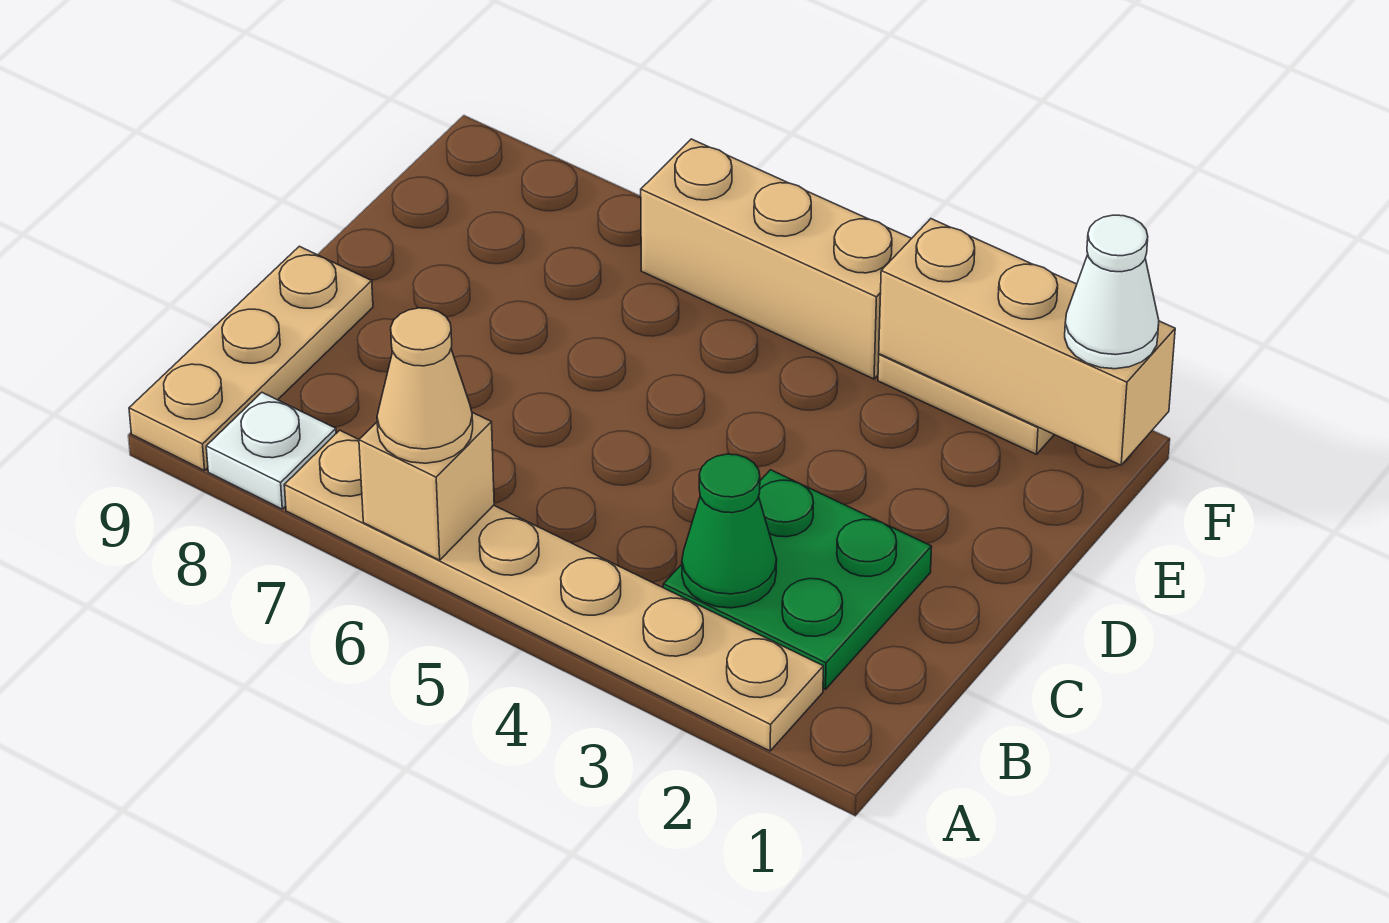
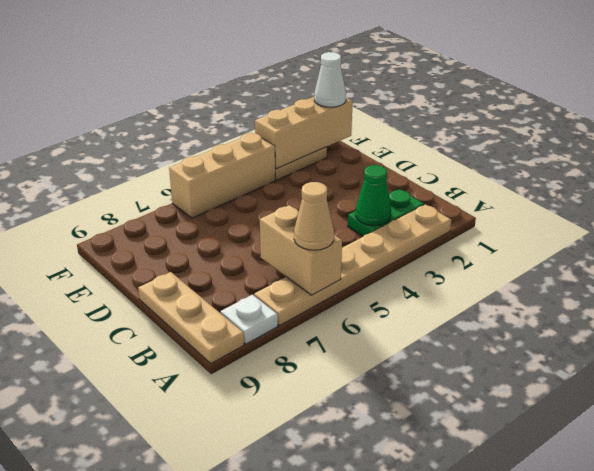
tan brick A6 level 2 -> tan brick A6:B6 level 2
green plate B2:C3 level 1 -> green plate B2:B3 level 1

